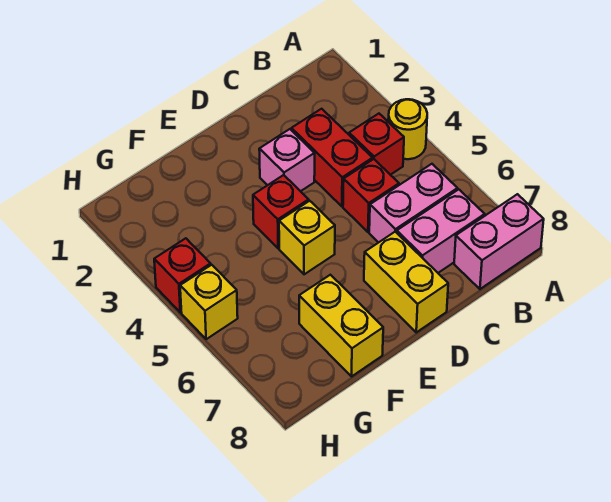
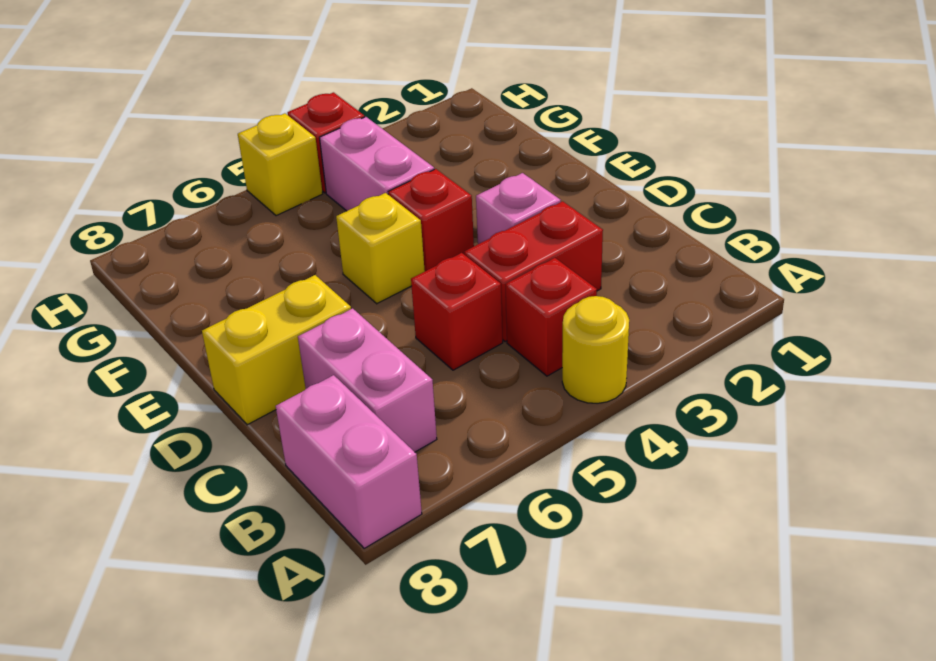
pink brick B6:C6 level 1 -> pink brick F4:G4 level 1
yellow brick F7:F8 level 1 -> none

